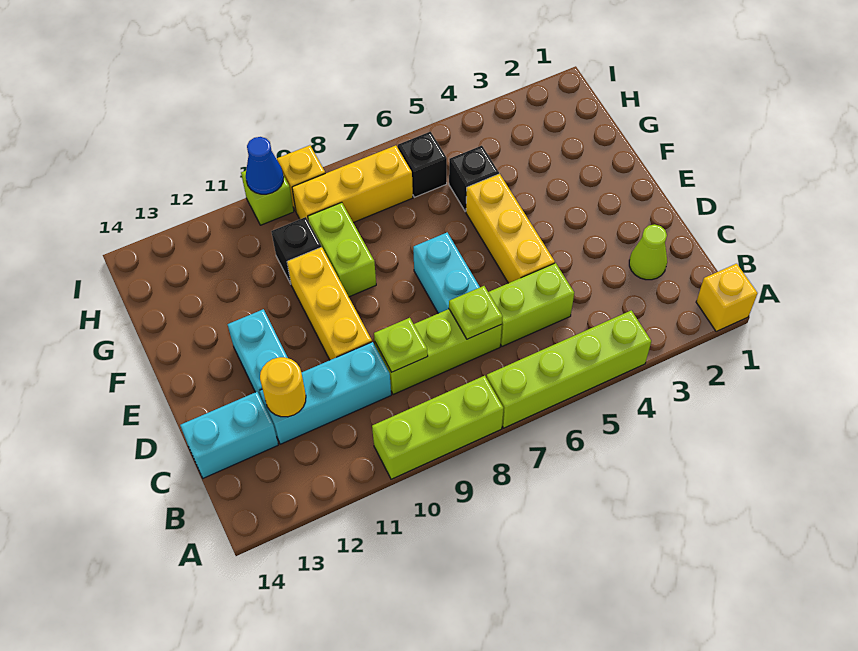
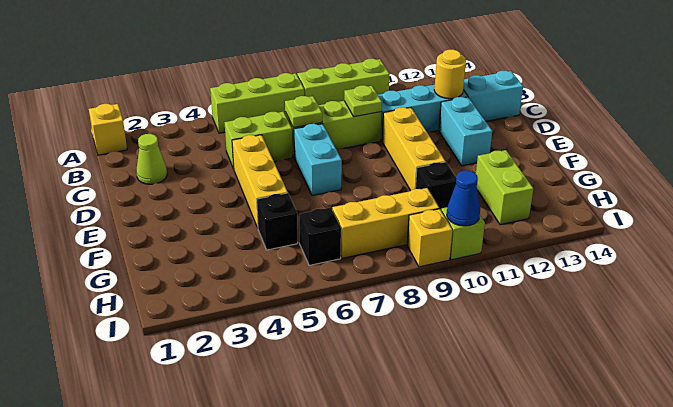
lime brick A4:A7 level 1 -> lime brick A5:A7 level 1
lime brick F9:G9 level 1 -> lime brick G12:H12 level 1

